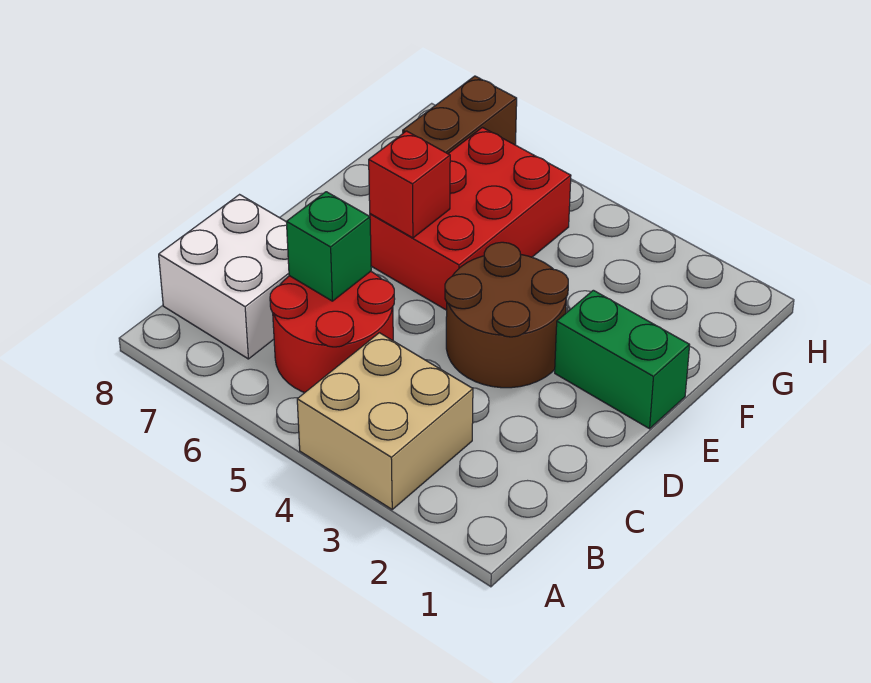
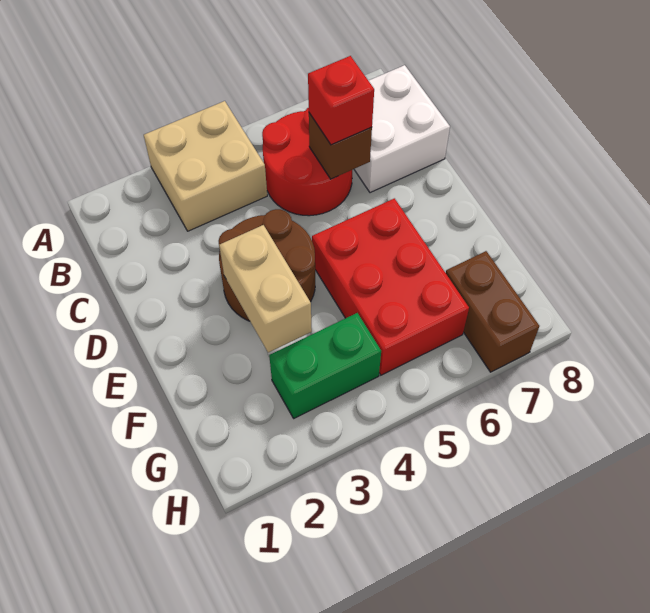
green brick C6 level 2 -> brown brick C6 level 2
green brick E1:E2 level 1 -> green brick G3:G4 level 1
none -> tan brick E3:F3 level 2
red brick E6 level 2 -> red brick C6 level 3

